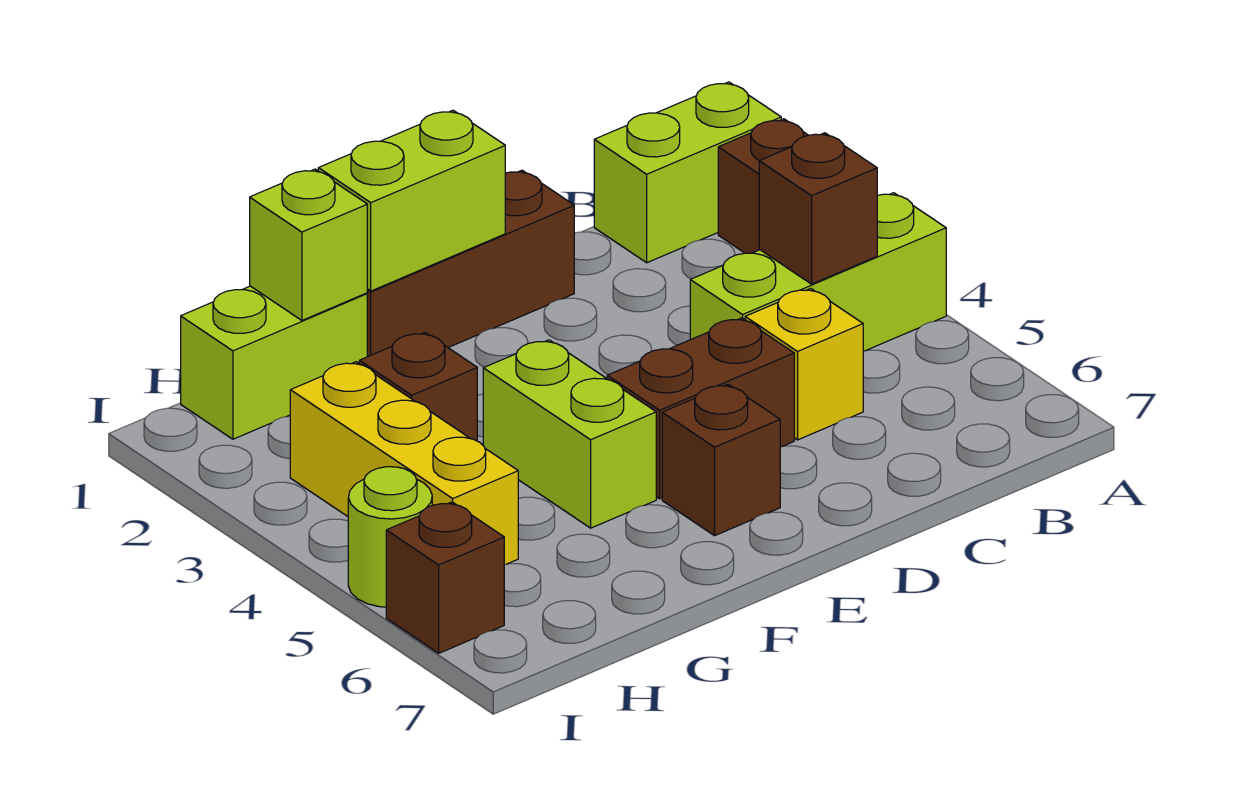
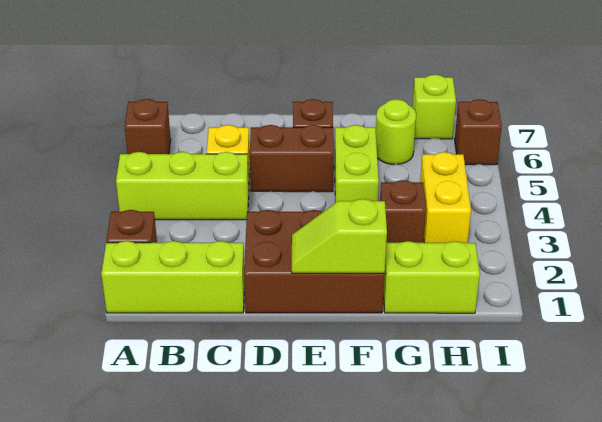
lime brick A1:B1 level 1 -> lime brick A1:C1 level 1
brown brick B4 level 2 -> brown brick A6 level 1
brown brick D1:F1 level 1 -> brown brick D1:F2 level 1
lime brick E1:F1 level 2 -> lime slope E1:F1 level 2 top F
lime brick G1 level 2 -> lime brick H7 level 1
yellow brick H3:H5 level 1 -> yellow brick H3:H4 level 1
lime round brick I5 level 1 -> lime round brick G6 level 1

